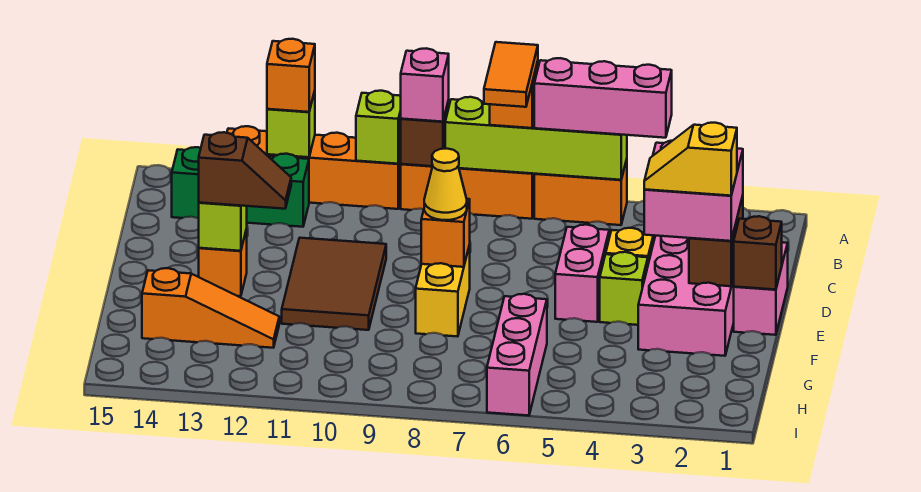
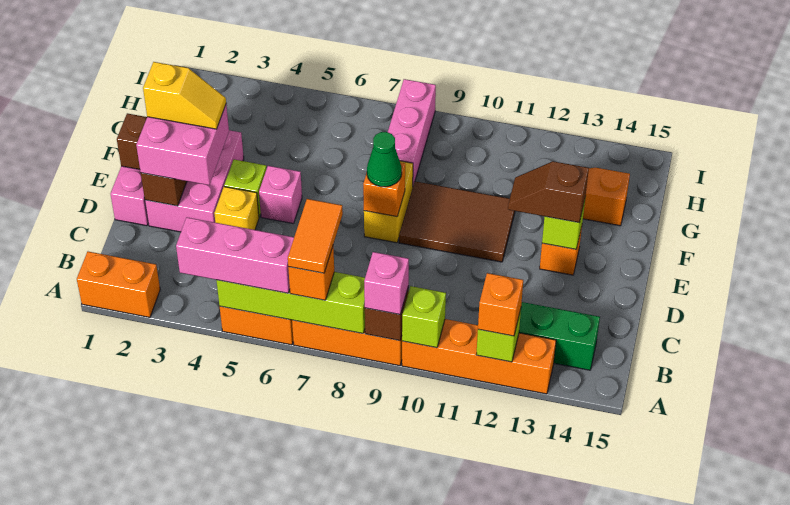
none -> orange brick A1:A2 level 1
pink brick D5:E5 level 1 -> pink brick E5 level 1
brown tile D10:F11 level 1 -> brown tile E9:F11 level 1
yellow cone E8 level 3 -> green cone E8 level 3
pink brick G6:I6 level 1 -> pink brick G8:I8 level 1

